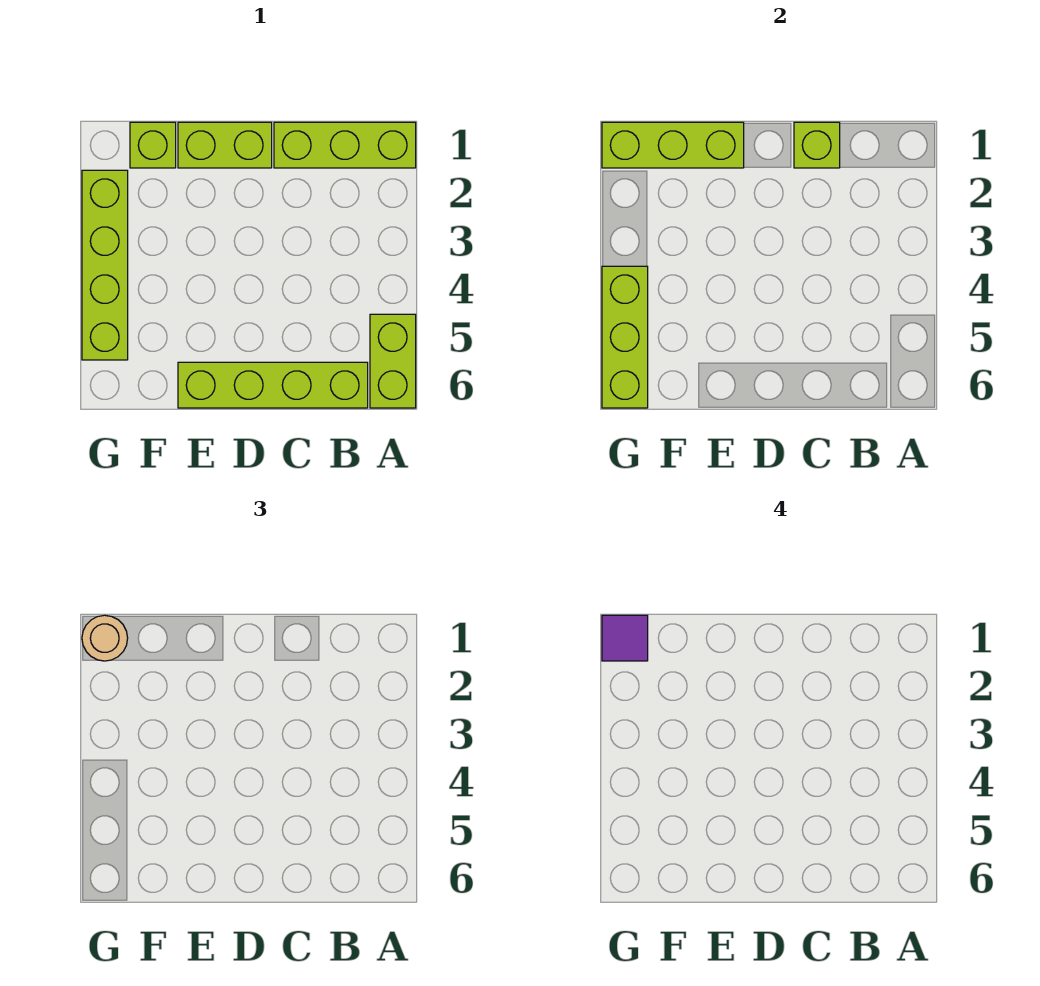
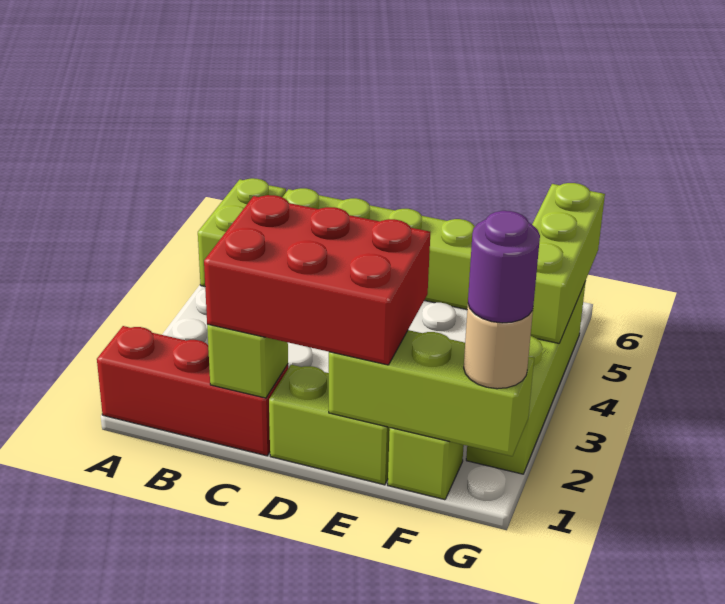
lime brick A1:C1 level 1 -> red brick A1:C1 level 1
none -> red brick C1:E2 level 3
purple tile G1 level 4 -> purple round brick G1 level 4

